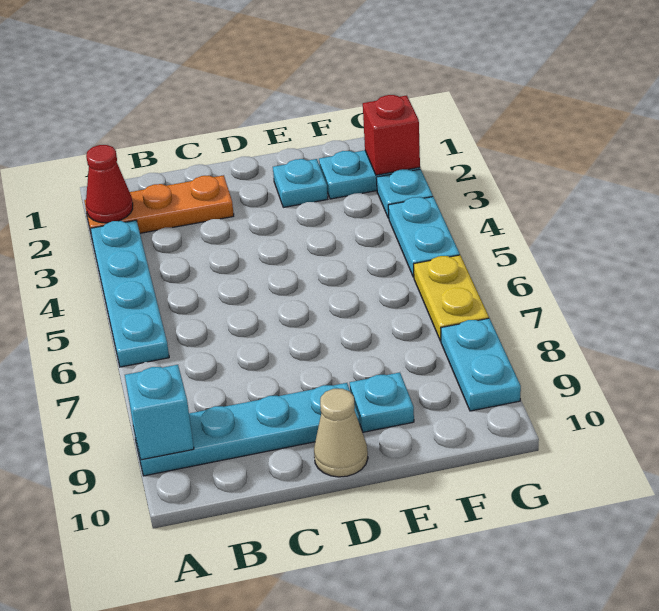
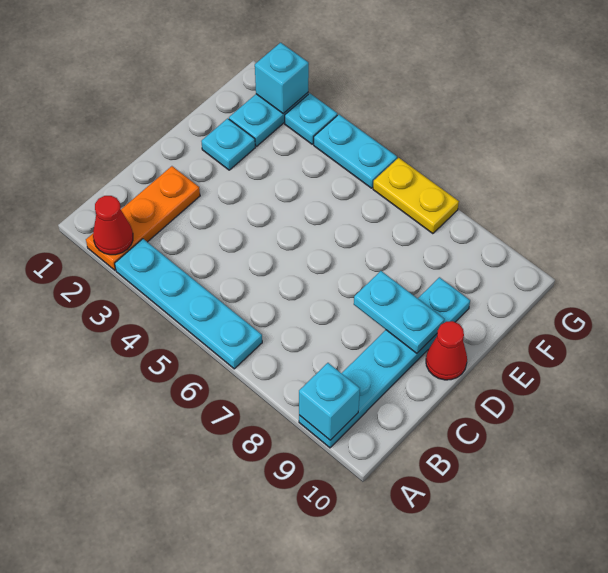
tan cone D10 level 1 -> red cone D10 level 1
red brick G2 level 2 -> cyan brick G2 level 2
cyan plate G8:G9 level 1 -> cyan plate D8:D9 level 2

